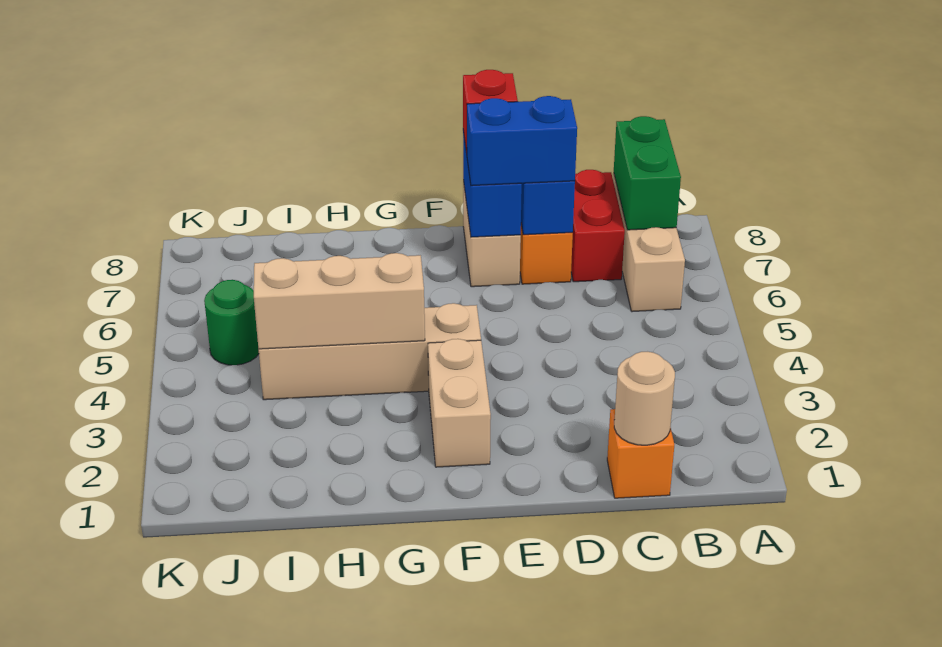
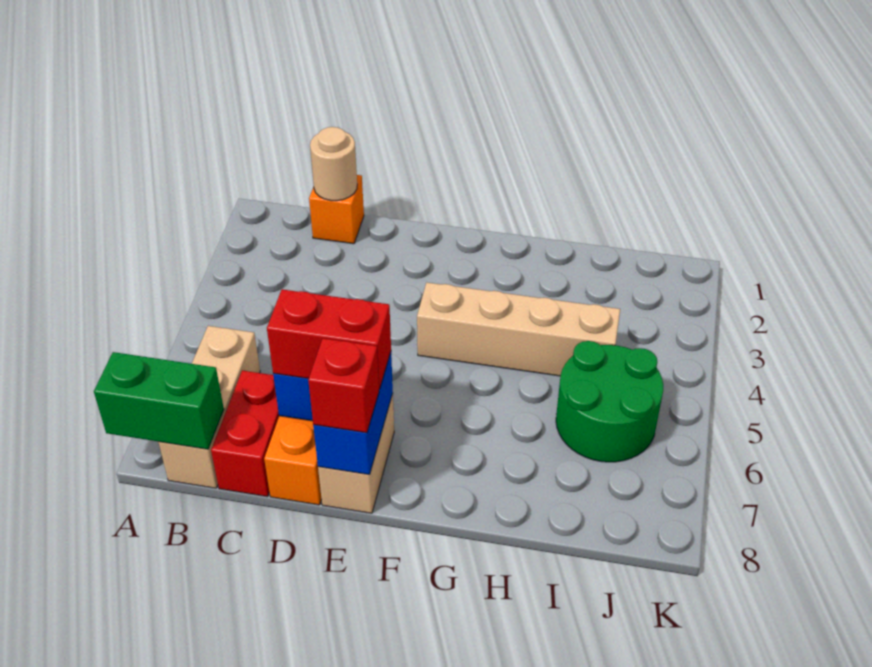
green brick B7:B8 level 2 -> green brick A8:B8 level 2
blue brick D7:E7 level 3 -> red brick D7:E7 level 3
tan brick F2:F3 level 1 -> none
tan brick G4:I4 level 2 -> none
green round brick J5 level 1 -> green round brick I5:J6 level 1

